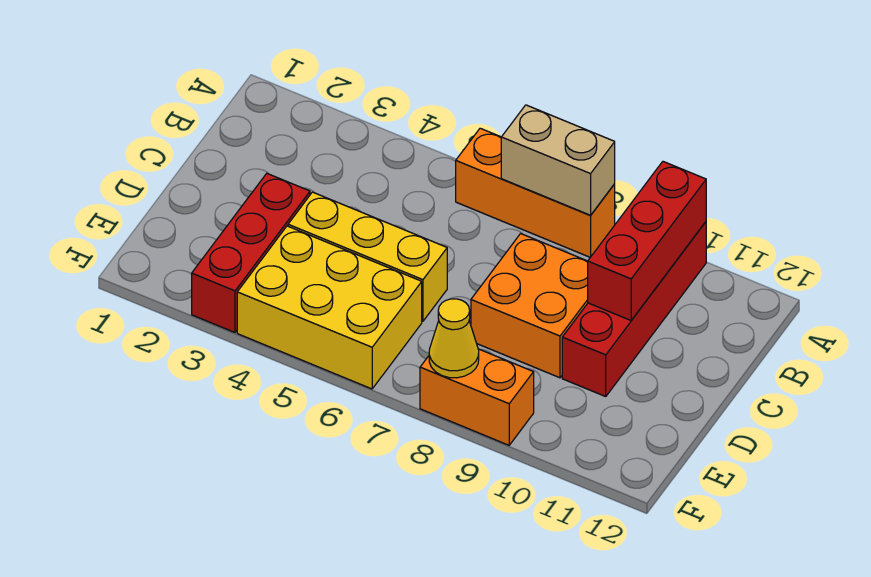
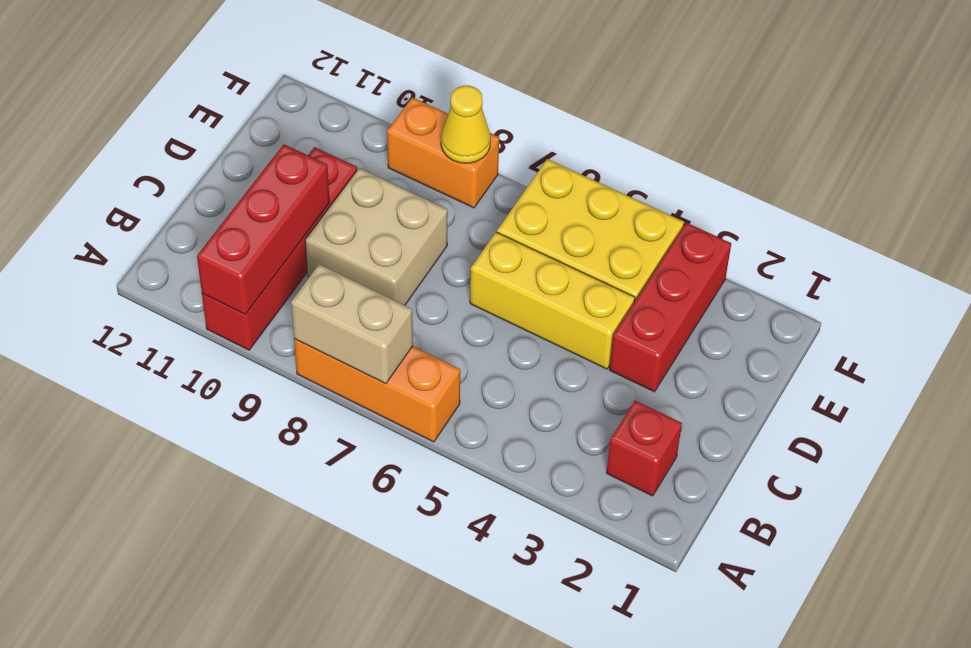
none -> red brick B2 level 1
orange brick C8:D9 level 1 -> tan brick C8:D9 level 1

